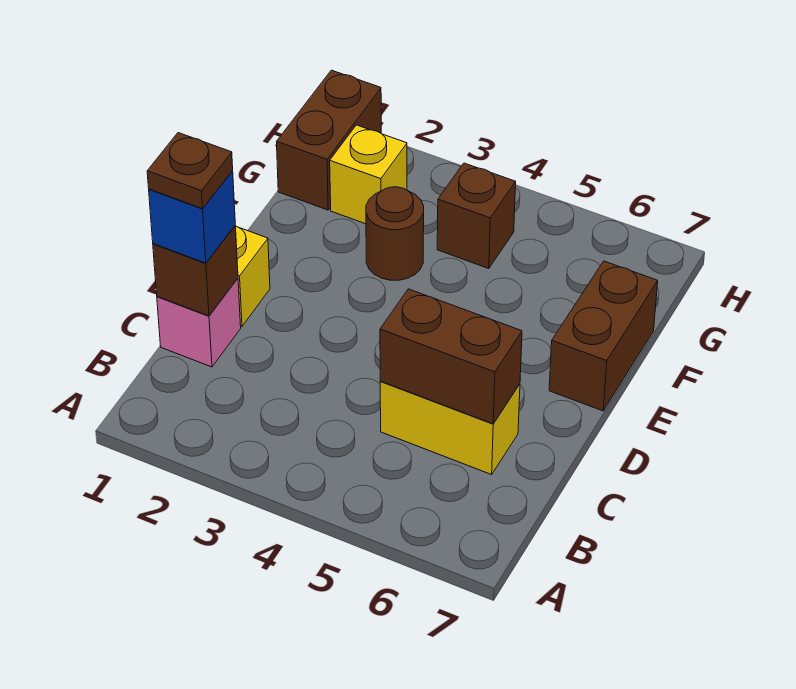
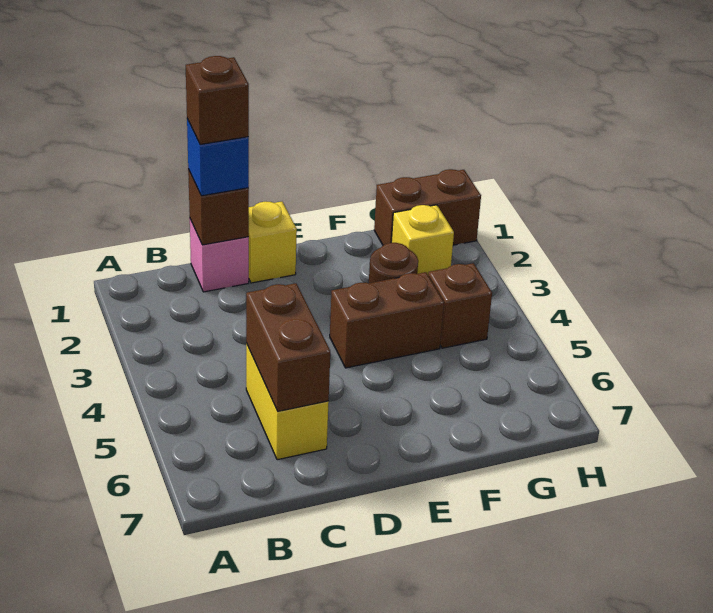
brown plate C1 level 4 -> brown brick C1 level 4
brown brick E7:F7 level 1 -> brown brick E4:F4 level 1

